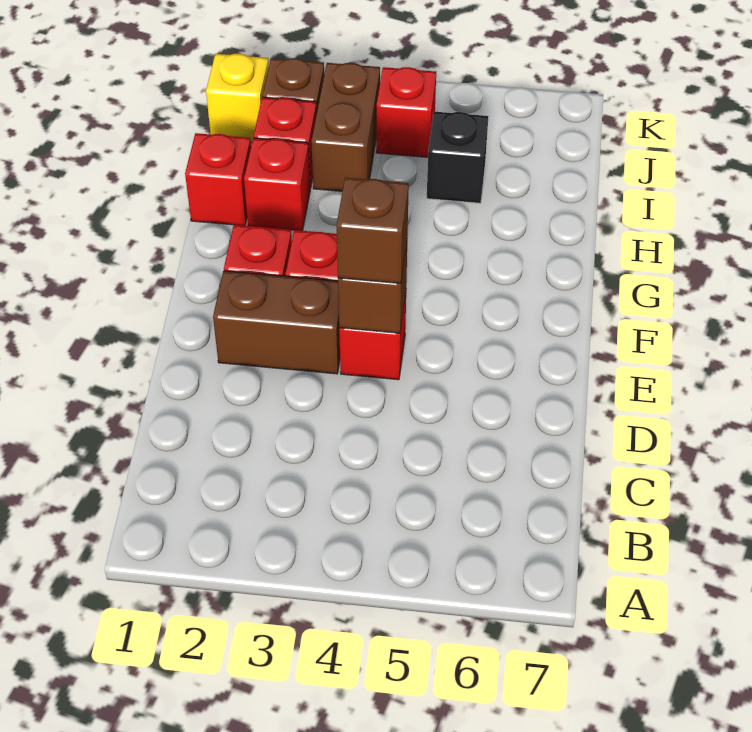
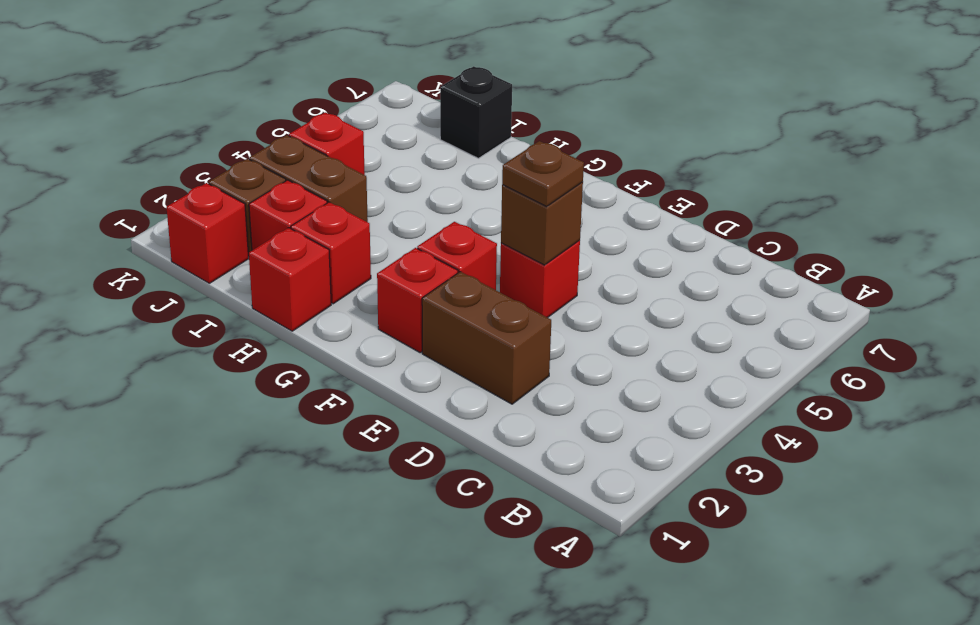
brown brick E2:E3 level 1 -> brown brick D2:E2 level 1
brown brick E4 level 3 -> brown plate E4 level 3
black brick I5 level 1 -> black brick I7 level 1
yellow brick J1 level 1 -> red brick J1 level 1

